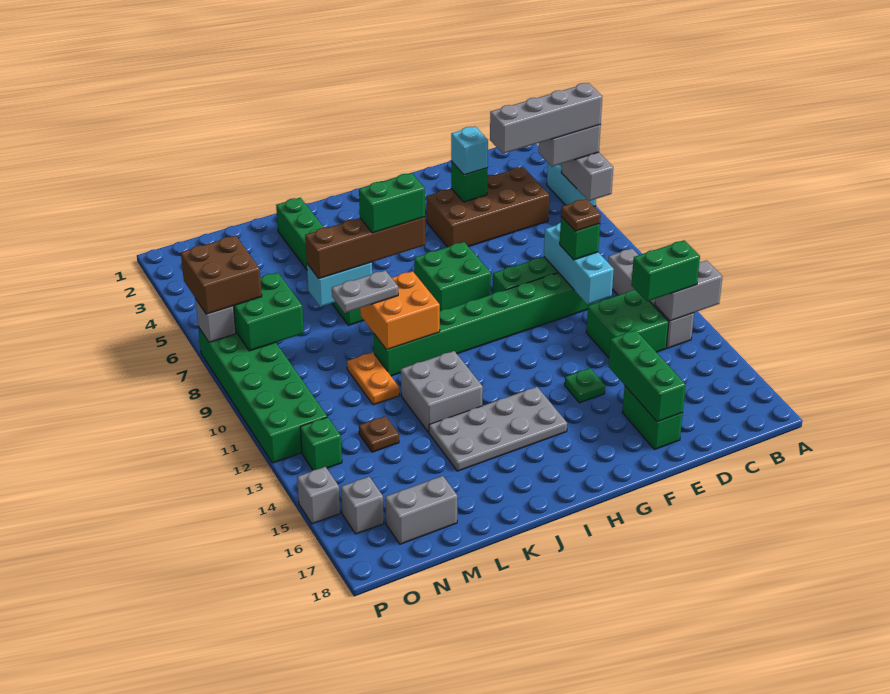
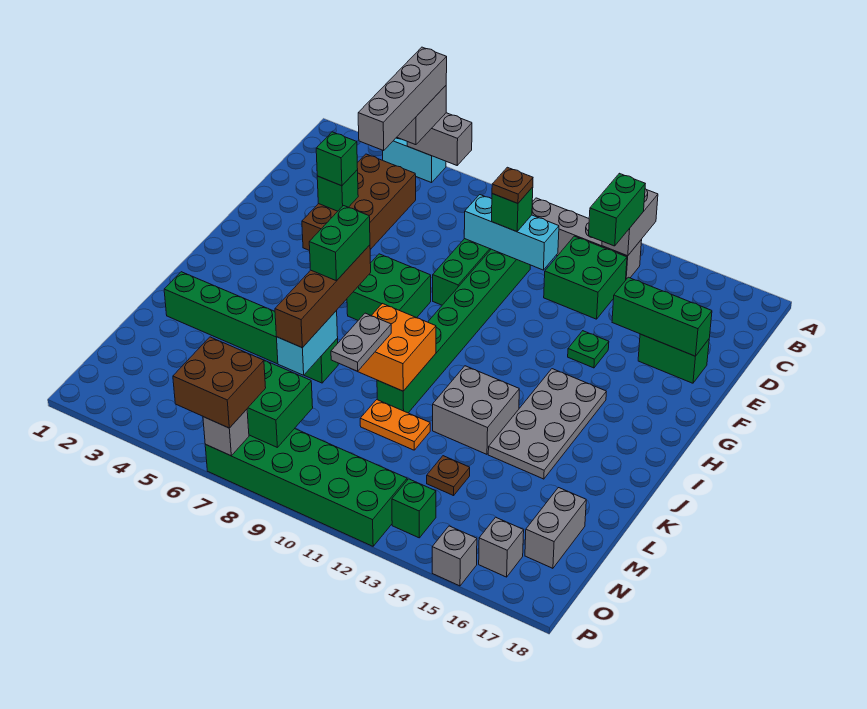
cyan brick E4 level 3 -> green brick E4 level 3

